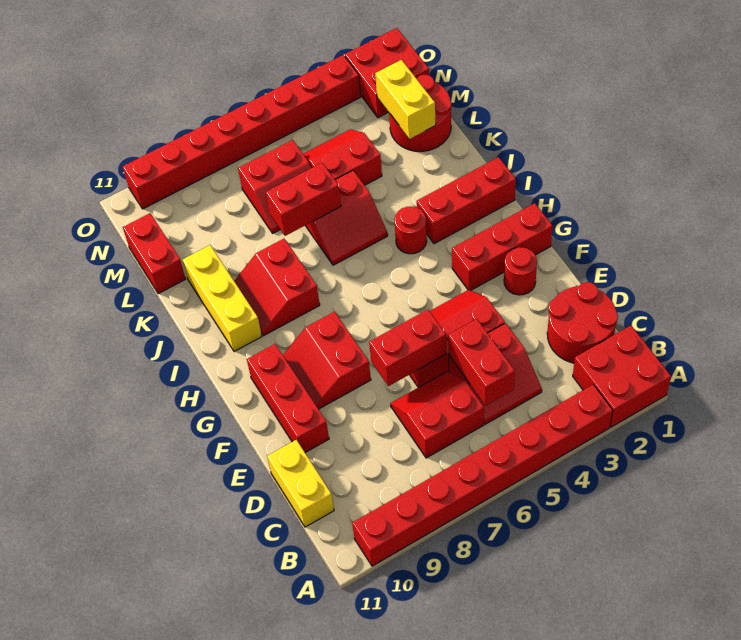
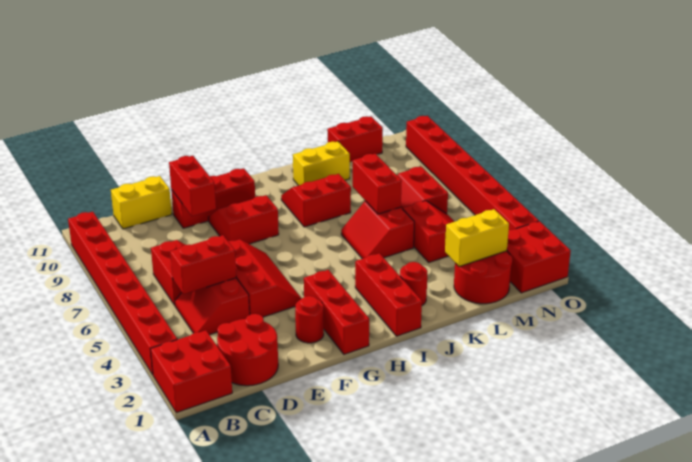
red brick E6:E7 level 2 -> red brick E9:E10 level 2
red round brick I4 level 1 -> red round brick J2 level 1
yellow brick I10:K10 level 1 -> yellow brick J10:K10 level 1

